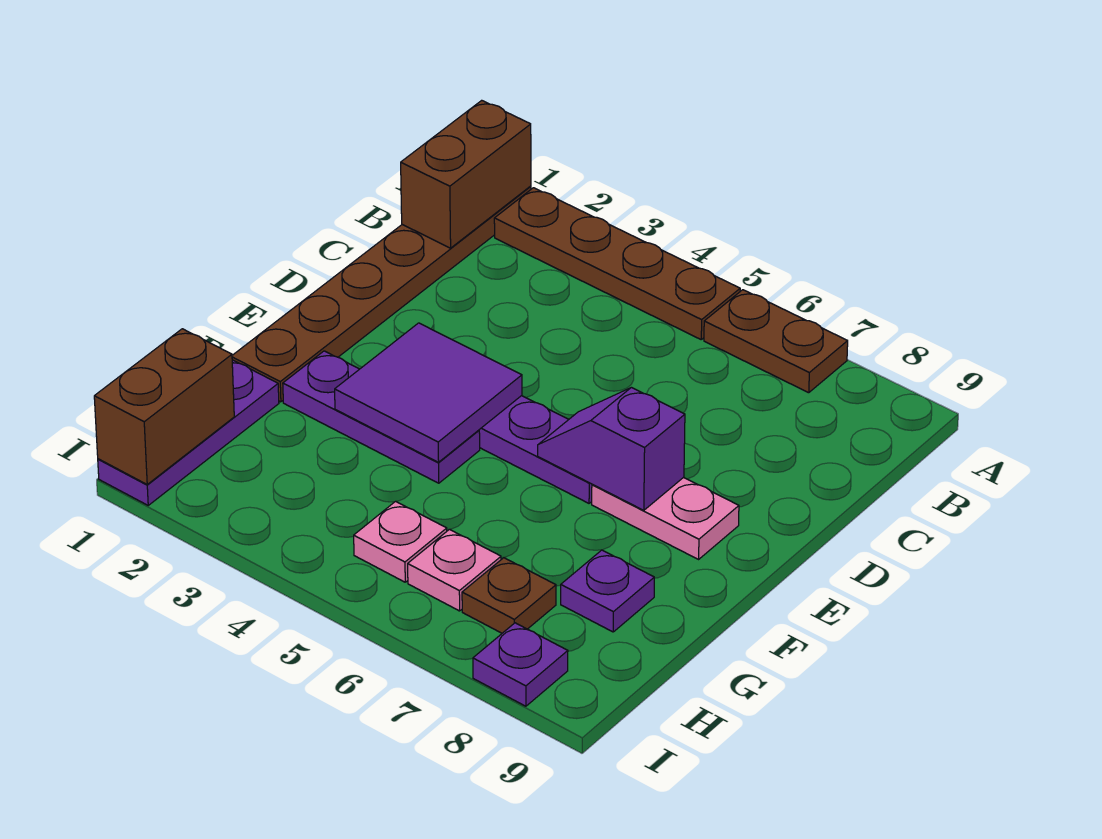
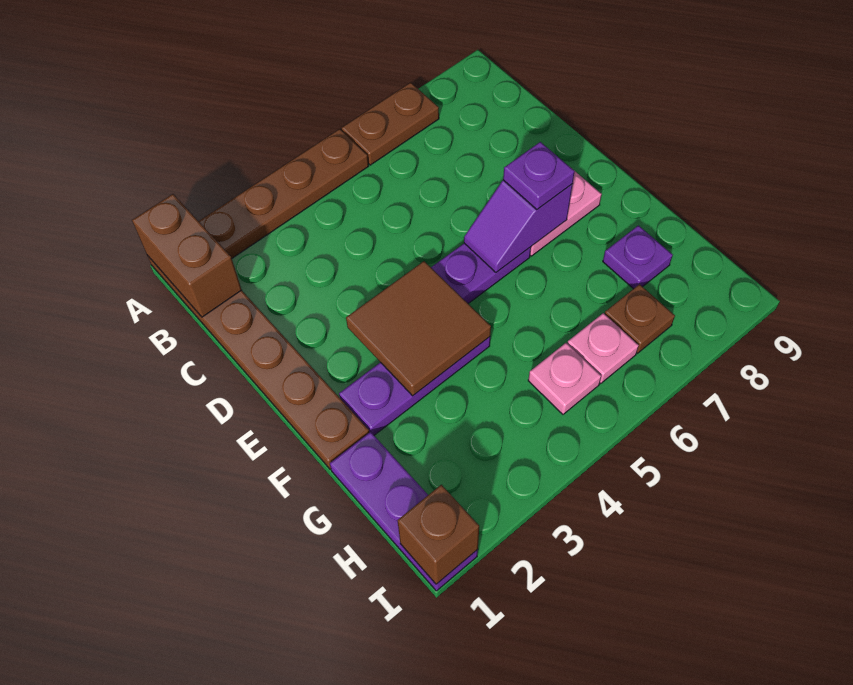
purple tile E3:F4 level 2 -> brown tile E3:F4 level 2
brown brick H1:I1 level 2 -> brown brick I1 level 2
purple plate I8 level 1 -> purple plate E7 level 3

